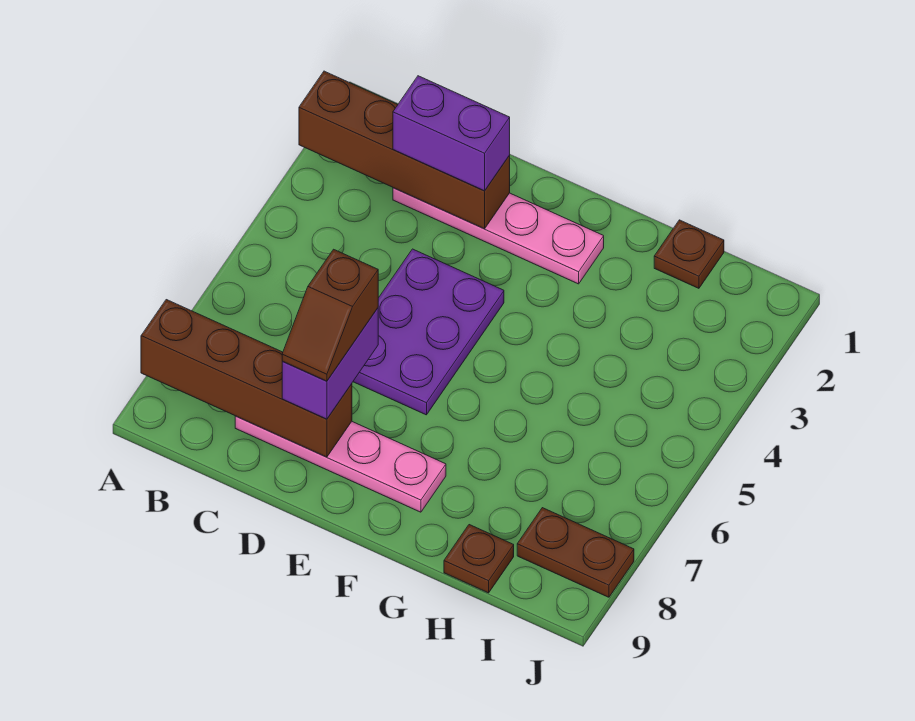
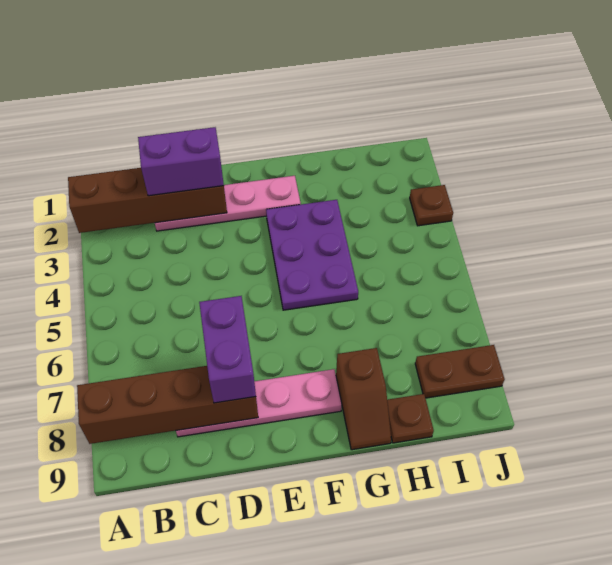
purple plate D4:E6 level 1 -> purple plate F3:G5 level 1
brown slope D7:D8 level 4 top 7 -> brown slope G8:G9 level 1 top 8
brown plate H1 level 1 -> brown plate J3 level 1

